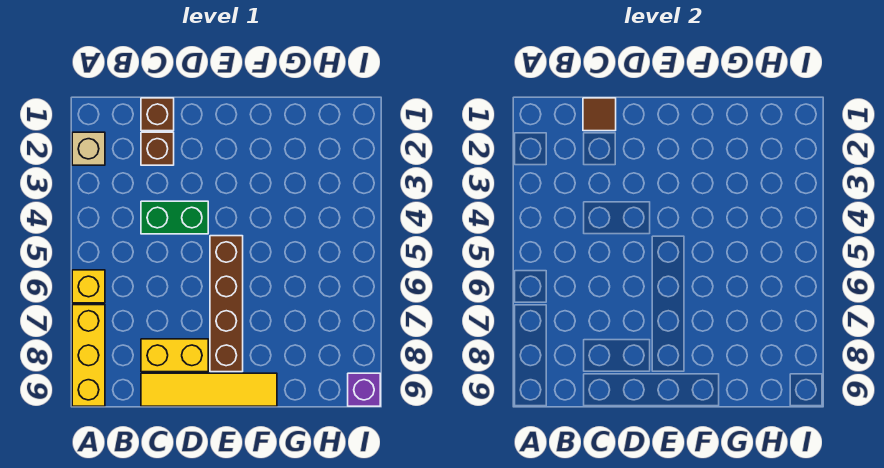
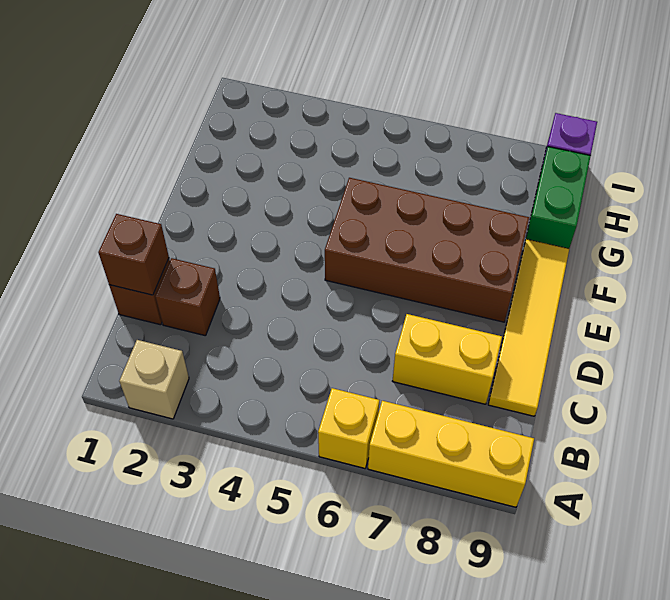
brown tile C1 level 2 -> brown brick C1 level 2
green brick C4:D4 level 1 -> green brick G9:H9 level 1
yellow brick C8:D8 level 1 -> yellow brick C7:C8 level 1
brown brick E5:E8 level 1 -> brown brick E5:F8 level 1

